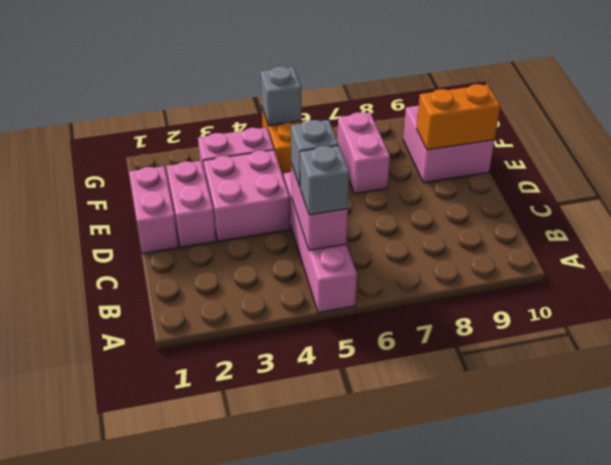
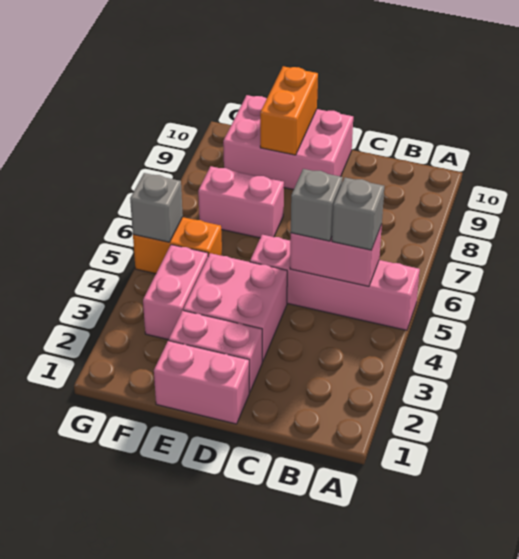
pink brick E9:F10 level 1 -> pink brick D9:F10 level 1

